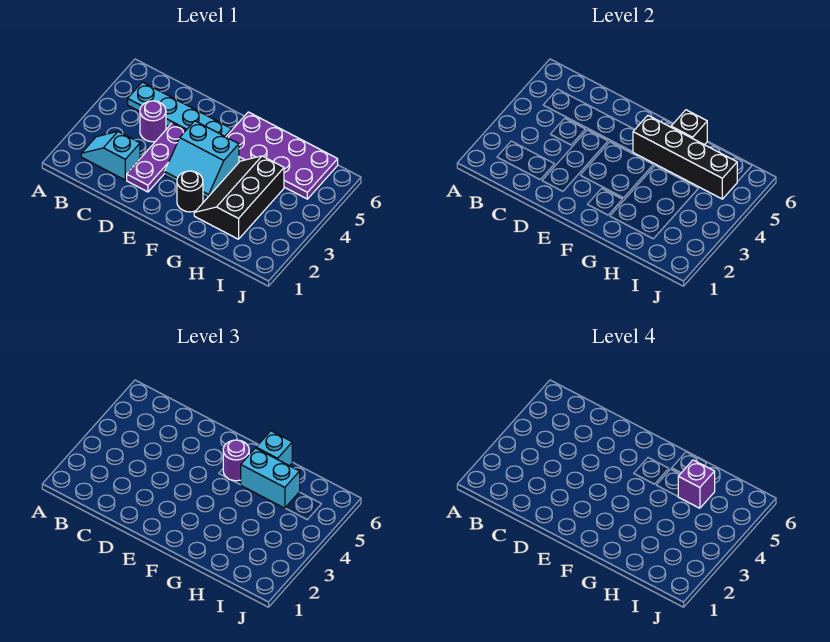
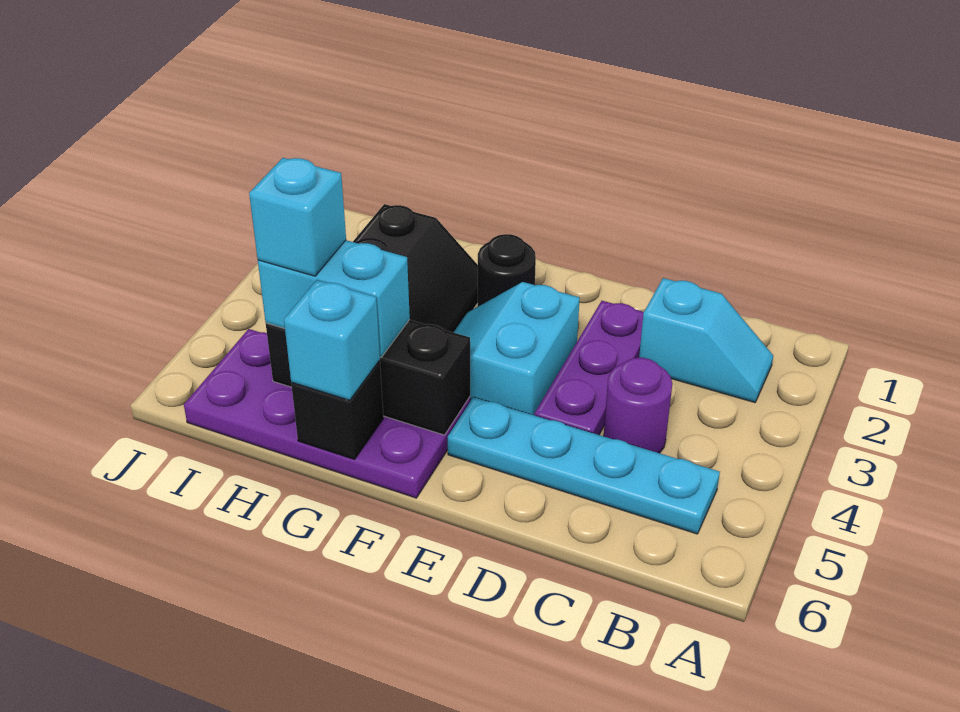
cyan slope E3:F4 level 1 top 4 -> cyan slope E3:F4 level 1 top E
black brick F5:I5 level 2 -> black brick F5:H5 level 2
purple round brick F5 level 3 -> none
purple brick H5 level 4 -> cyan brick H5 level 4

